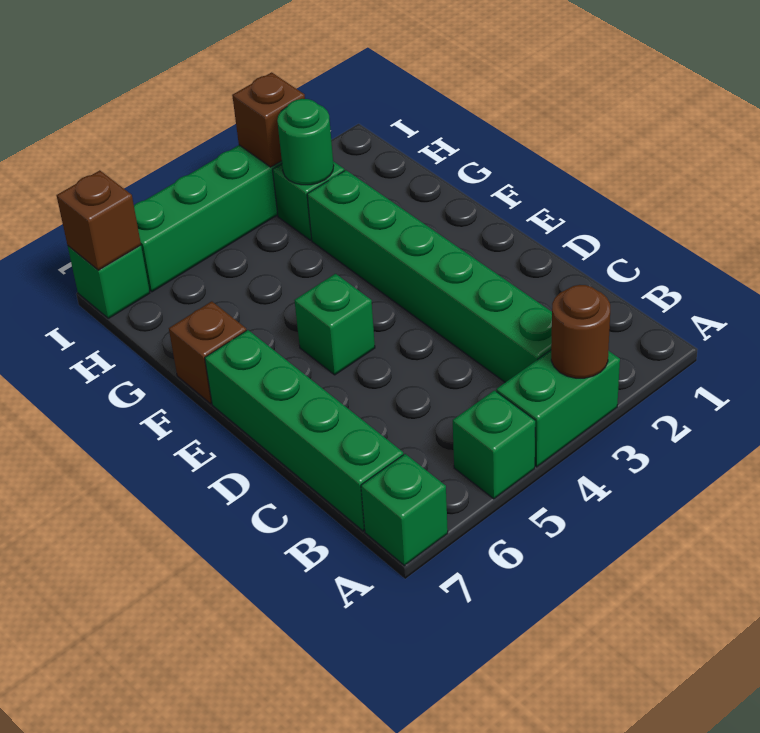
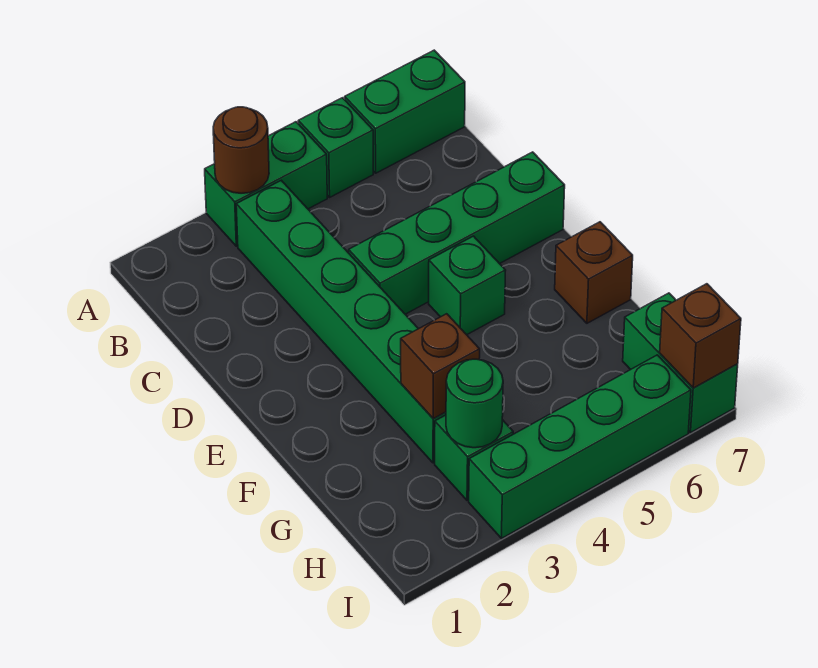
green brick A7 level 1 -> green brick A6:A7 level 1
green brick B7:E7 level 1 -> green brick D4:D7 level 1
brown brick I3 level 2 -> brown brick G3 level 2
green brick I7 level 1 -> green brick H7:I7 level 1

